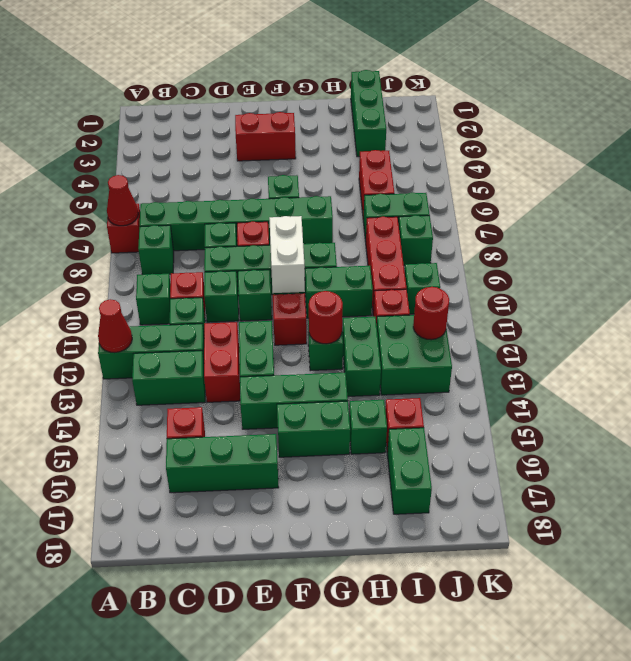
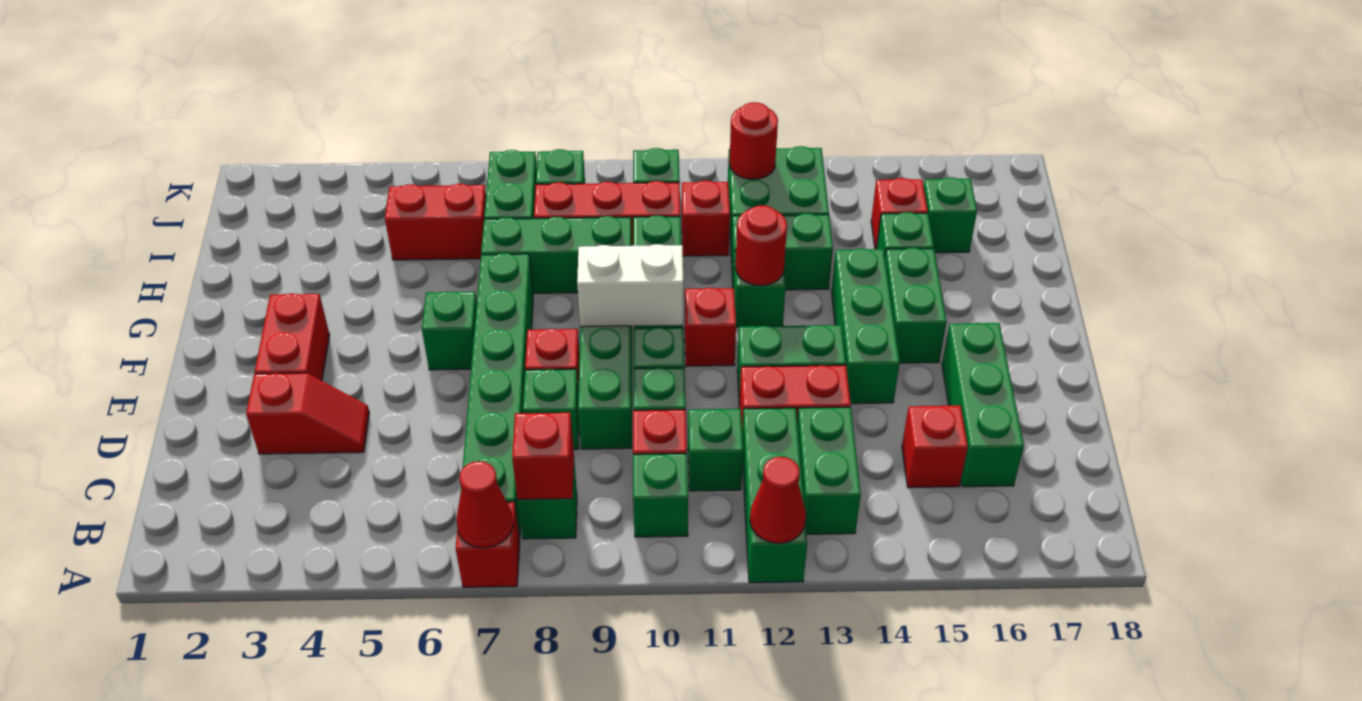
none -> red brick B8 level 2
none -> red slope D3:D4 level 1 top 3
green brick I1:I3 level 1 -> green brick H7:H9 level 1
green brick I16:I17 level 1 -> green brick I16 level 1

